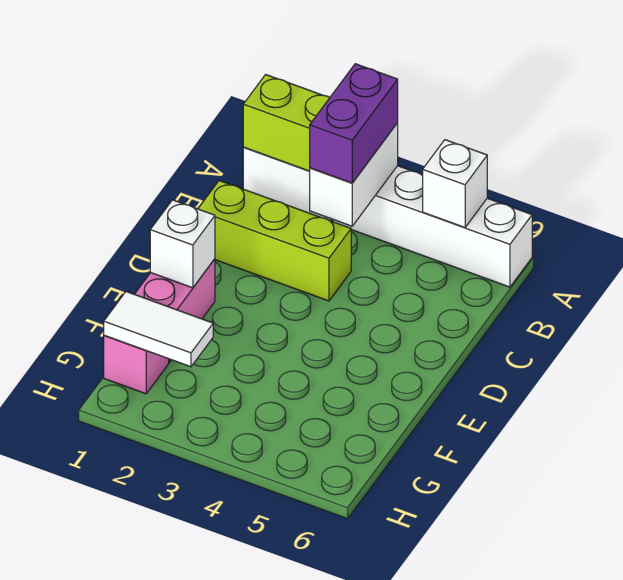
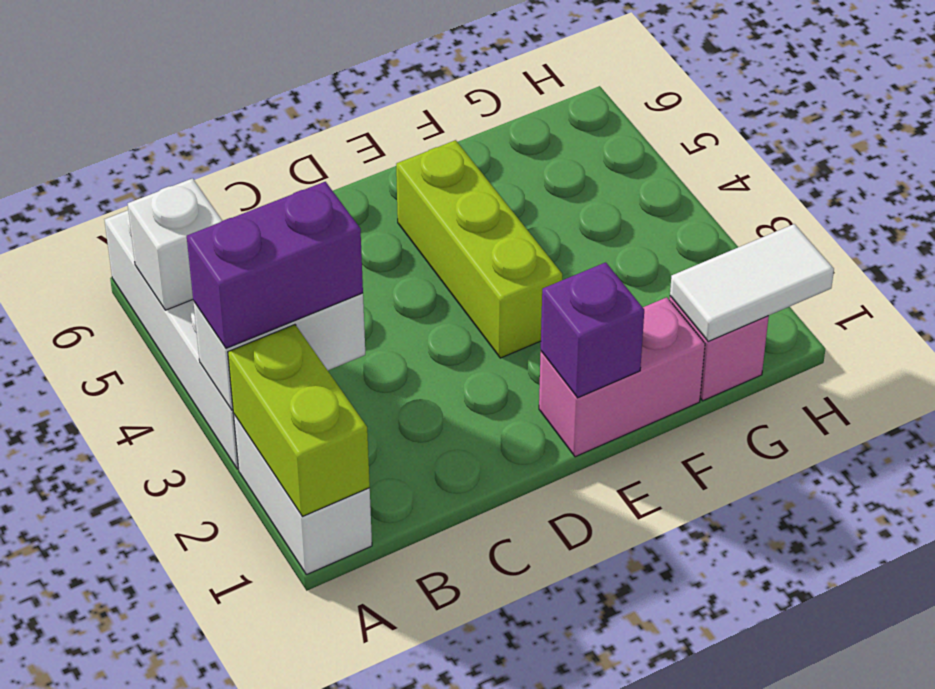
lime brick C1:C3 level 1 -> lime brick E3:E5 level 1
white brick E1 level 2 -> purple brick E1 level 2
white tile G1:G2 level 2 -> white tile G1:H1 level 2

